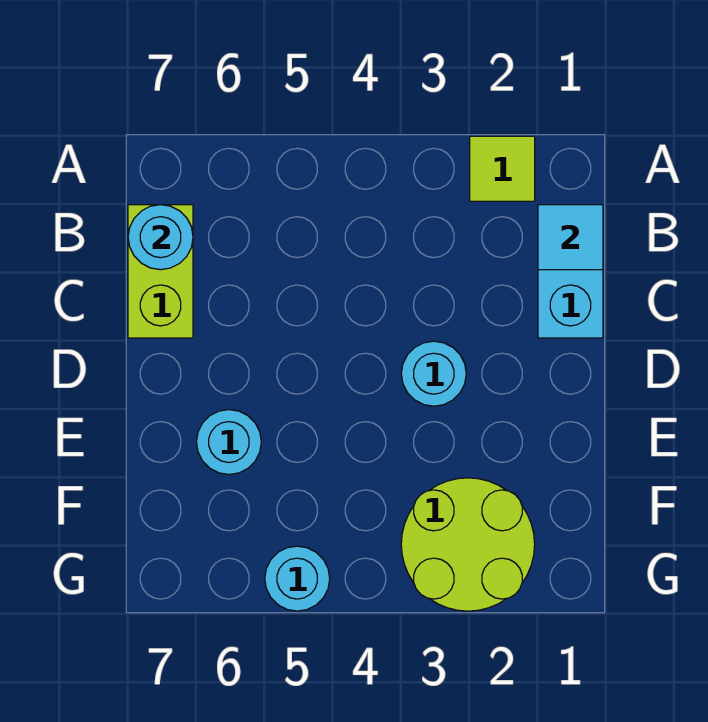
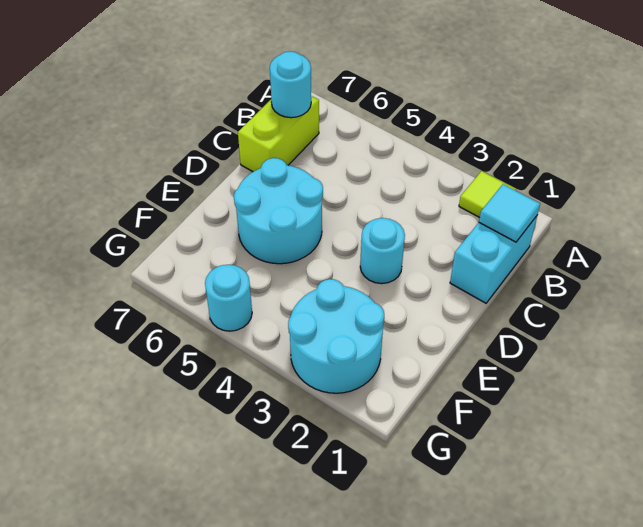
cyan round brick E6 level 1 -> cyan round brick D5:E6 level 1
lime round brick F2:G3 level 1 -> cyan round brick F2:G3 level 1

